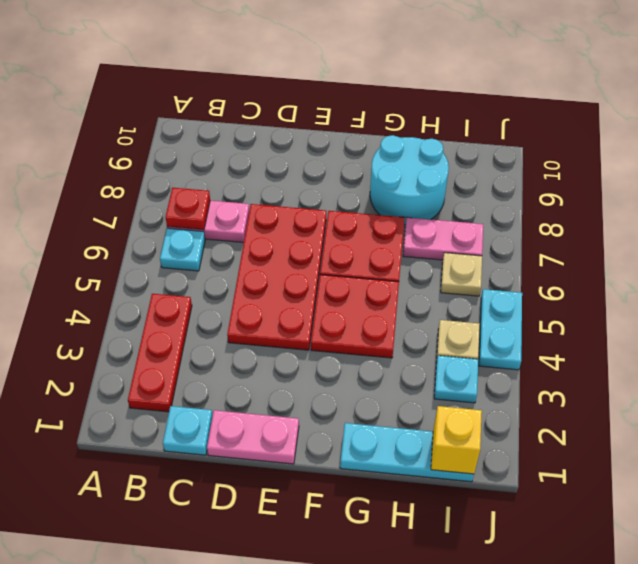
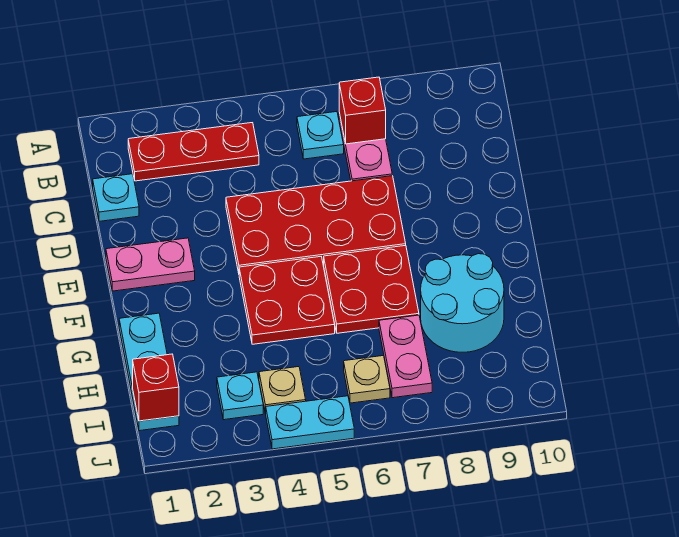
red plate B7 level 2 -> red brick B7 level 2
pink plate D1:E1 level 1 -> pink plate E1:E2 level 1
yellow brick I1 level 2 -> red brick I1 level 2

